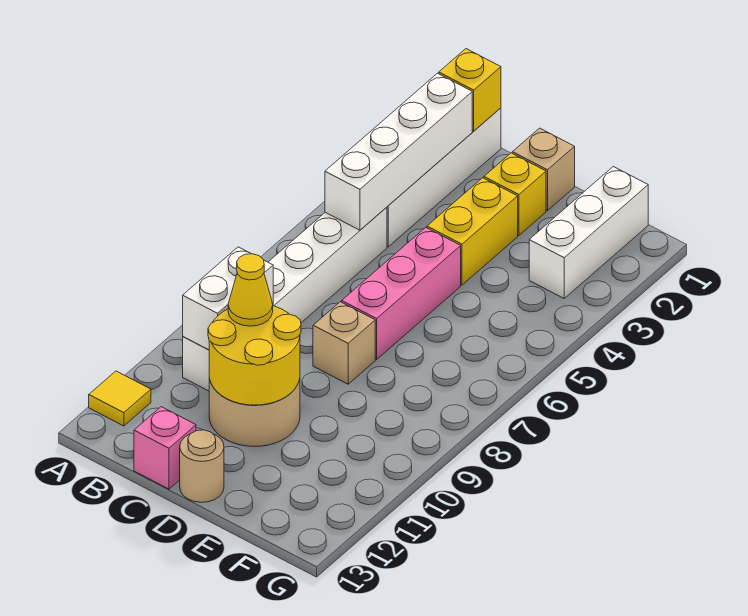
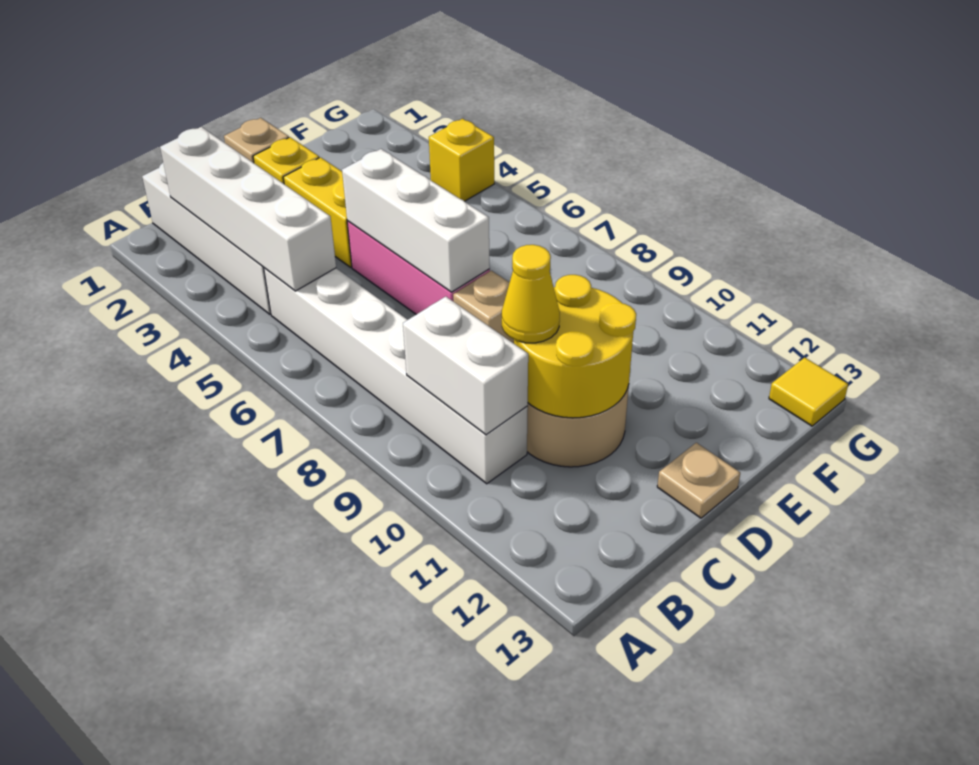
yellow tile A12 level 1 -> yellow tile G13 level 1
yellow brick B1 level 2 -> yellow brick G4 level 1
pink brick C13 level 1 -> none
tan round brick D13 level 1 -> tan plate D13 level 1
white brick F1:F3 level 1 -> white brick D5:D7 level 2

